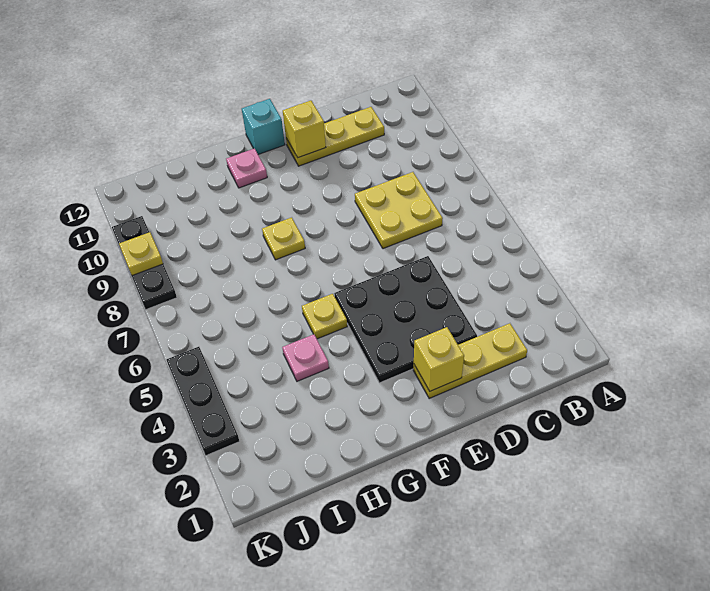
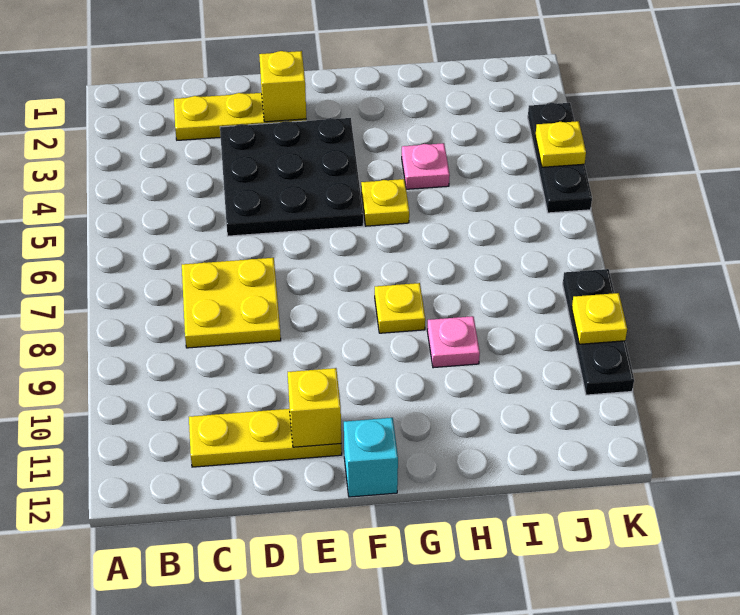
pink plate G11 level 1 -> pink plate H9 level 1
none -> yellow plate K4 level 2

